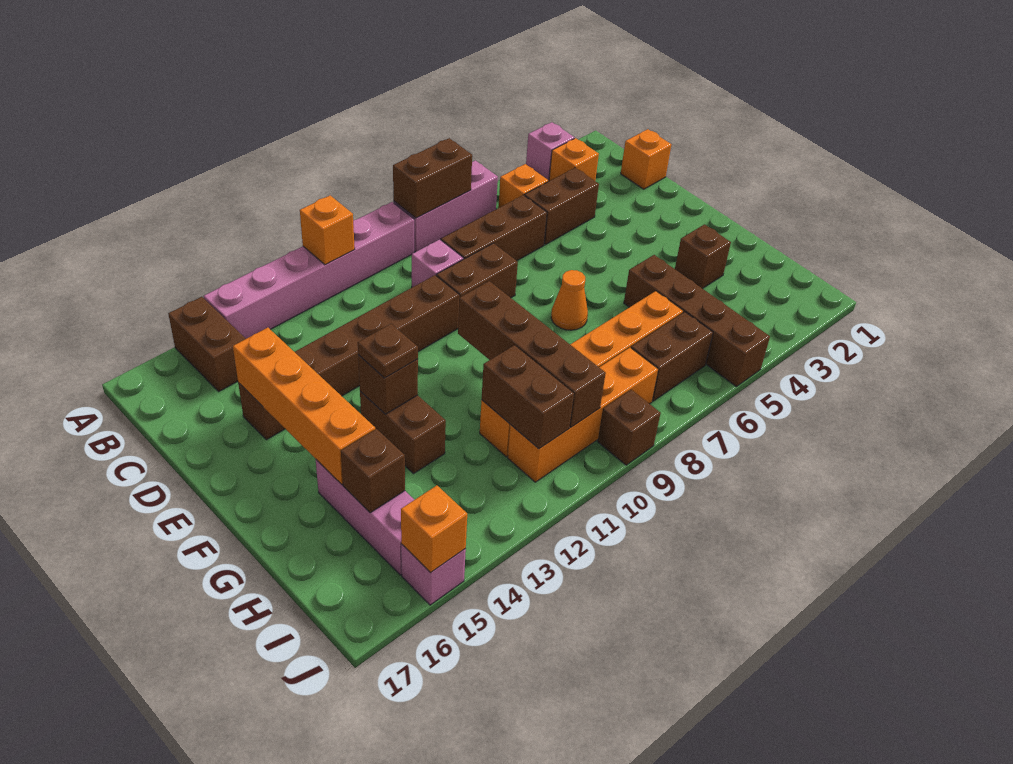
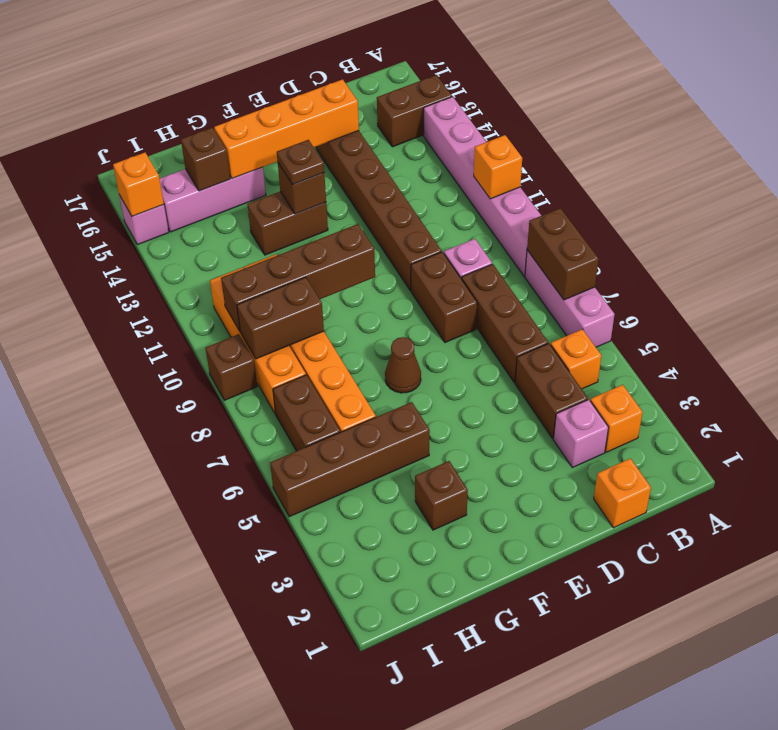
pink brick A3 level 1 -> pink brick C3 level 1
orange cone F7 level 1 -> brown cone F7 level 1
brown brick H11:I11 level 2 -> brown brick H9:I9 level 2

